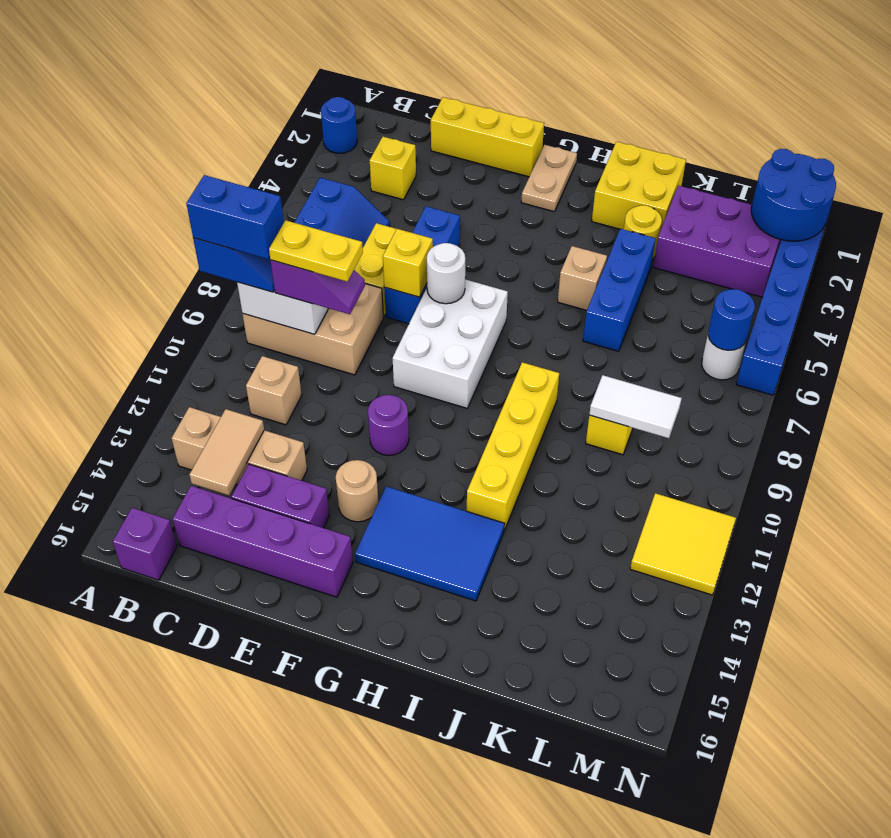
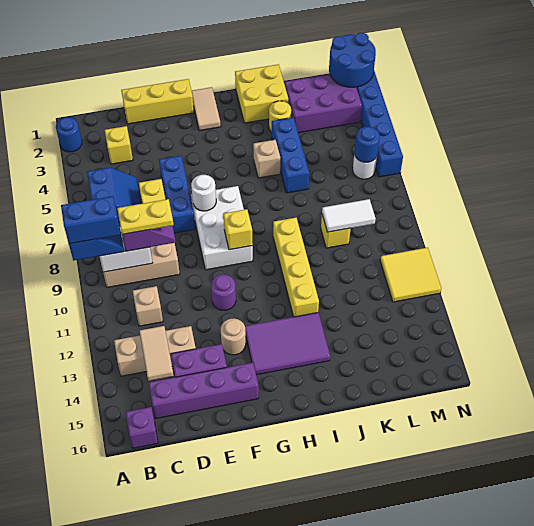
yellow brick E7 level 2 -> yellow brick G9 level 2
tan plate G1:G2 level 1 -> tan tile G1:G2 level 1
blue tile G13:I14 level 1 -> purple tile G13:I14 level 1

